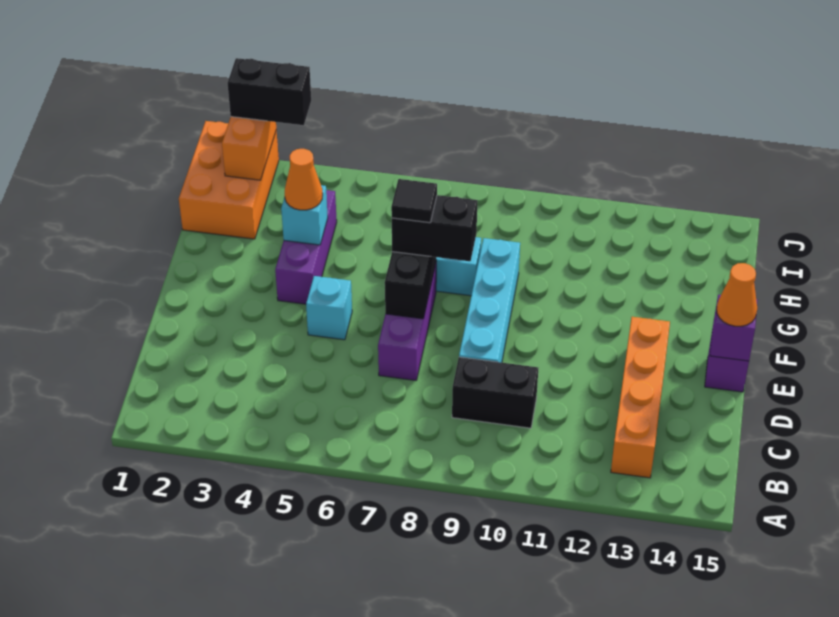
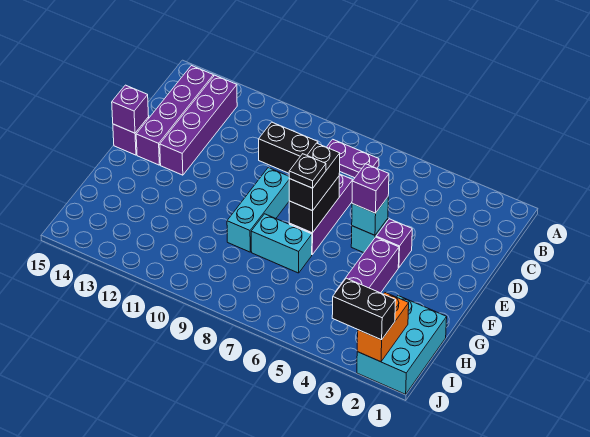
none -> purple plate B7:B8 level 1
orange brick B13:E13 level 1 -> purple brick B13:E13 level 1
none -> purple brick B14:E14 level 1
cyan brick D9:G9 level 1 -> cyan brick E9:G9 level 1
none -> purple brick E4 level 1
none -> purple brick E5 level 3
orange cone E15 level 3 -> none
black brick F7:F8 level 3 -> black brick E7:F7 level 3
black tile F7 level 4 -> black plate F7 level 4
cyan brick G4 level 2 -> cyan brick E5 level 2
orange cone G4 level 3 -> none
orange brick H1:J2 level 1 -> cyan brick H1:J2 level 1

